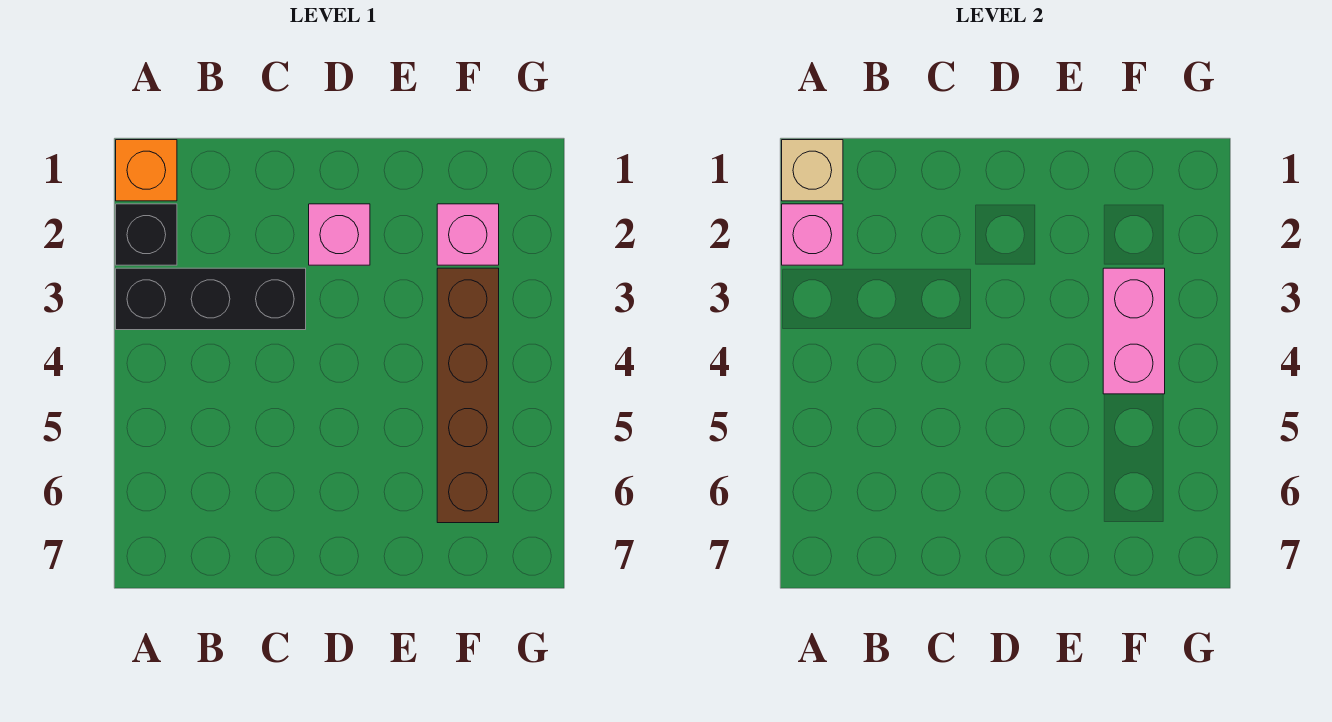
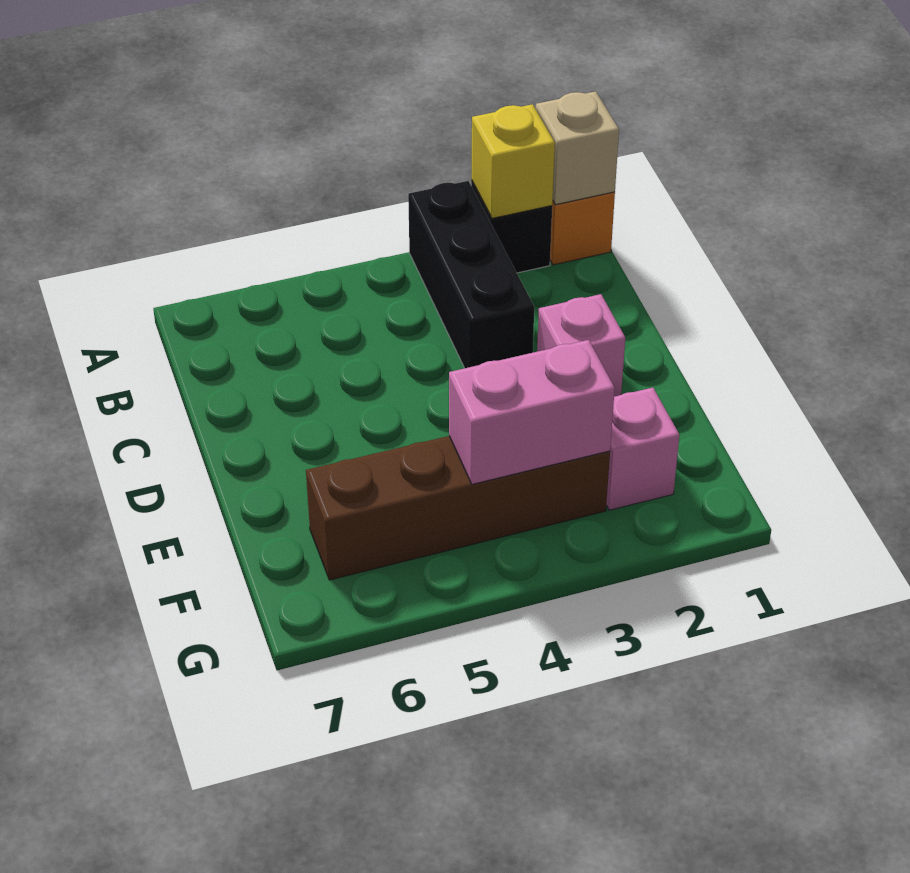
pink brick A2 level 2 -> yellow brick A2 level 2

